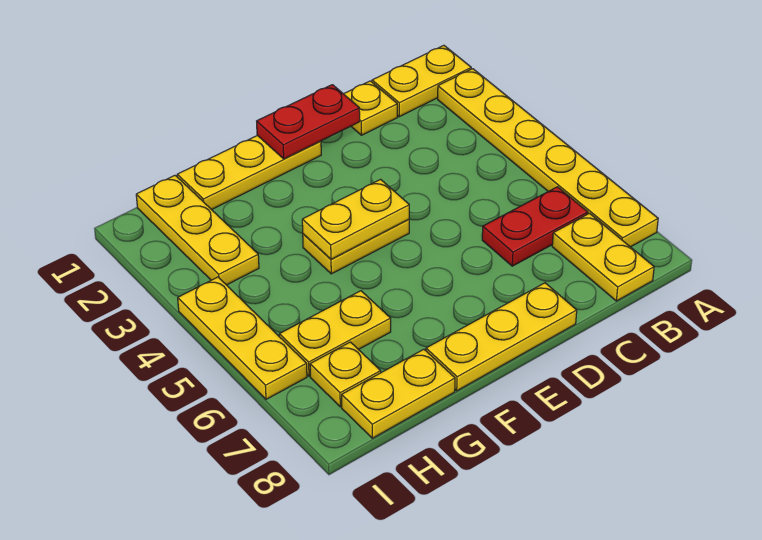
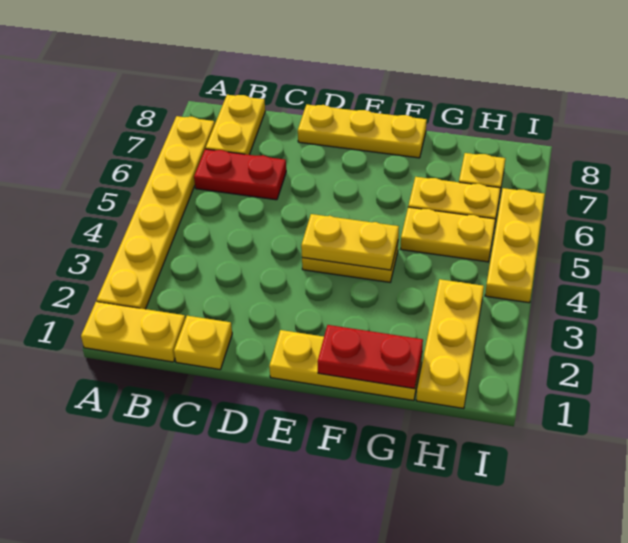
red plate D1:E1 level 2 -> red plate F1:G1 level 2
yellow plate G8:H8 level 1 -> yellow plate G5:H5 level 1

